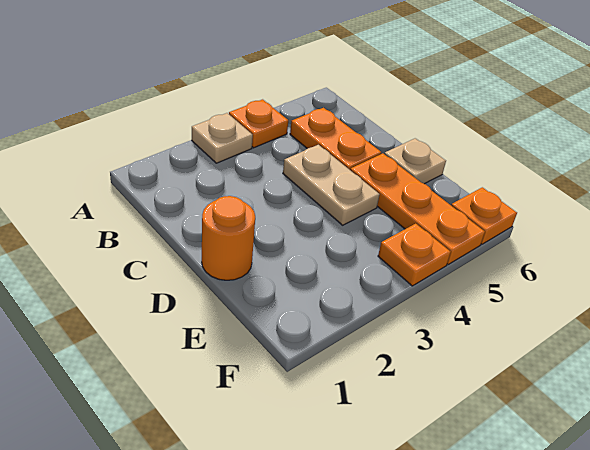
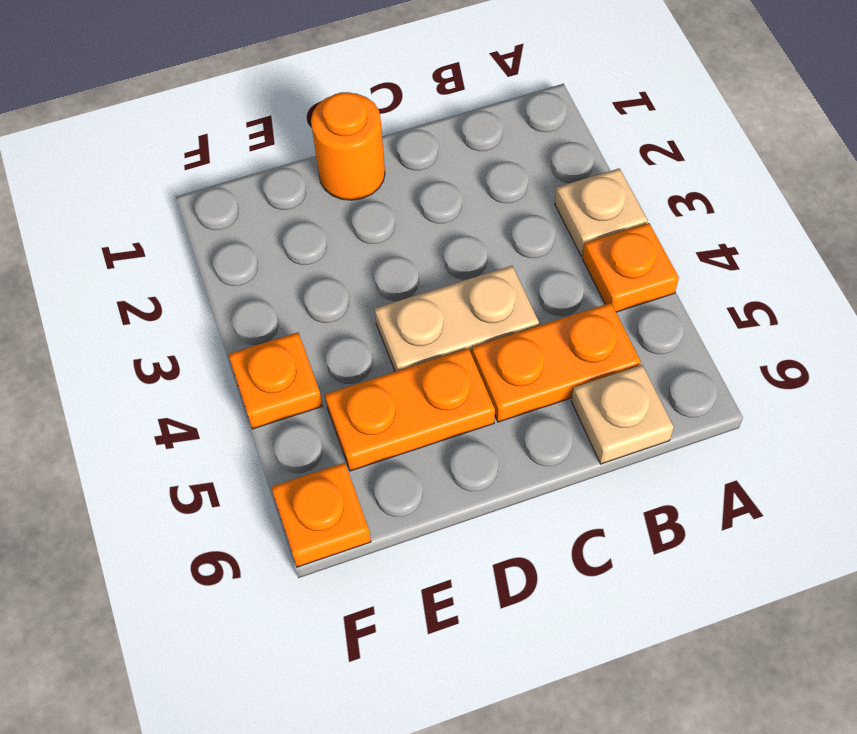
orange plate D5:F5 level 1 -> orange plate D5:E5 level 1
tan plate D6 level 1 -> tan plate B6 level 1

